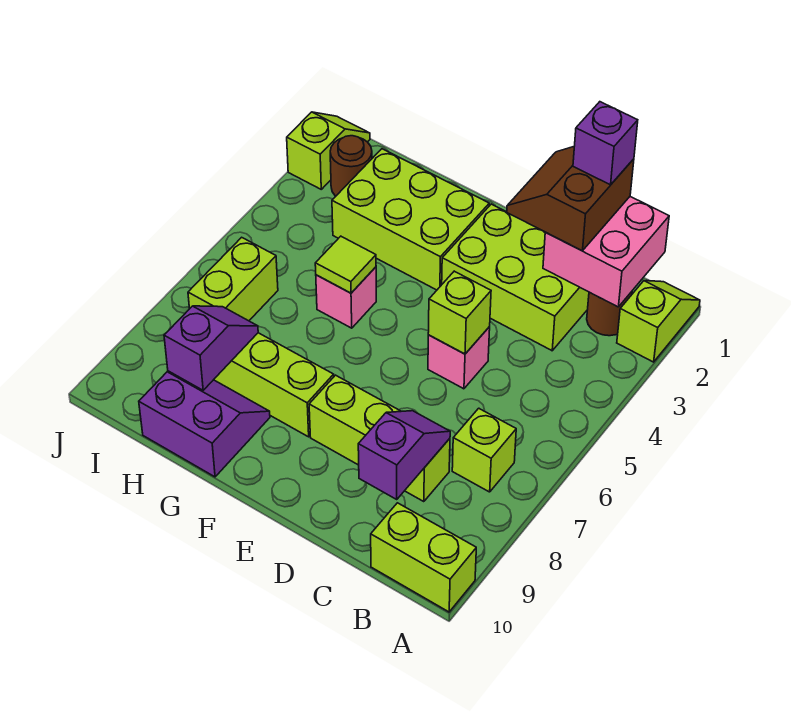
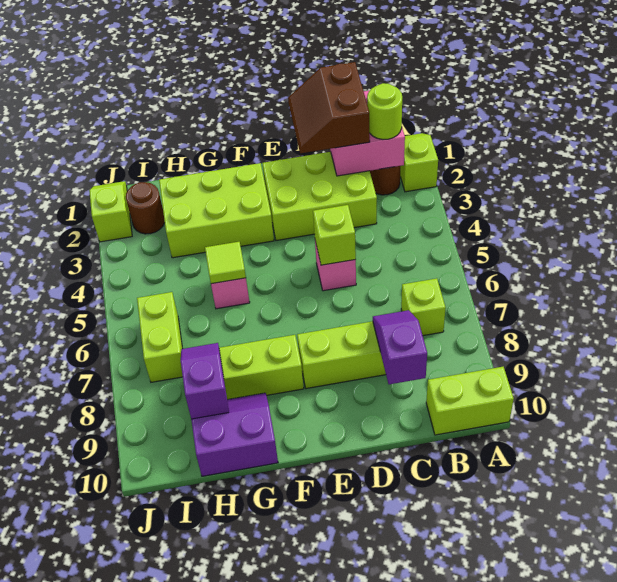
none -> lime round brick B2 level 3
purple brick C1 level 4 -> none

